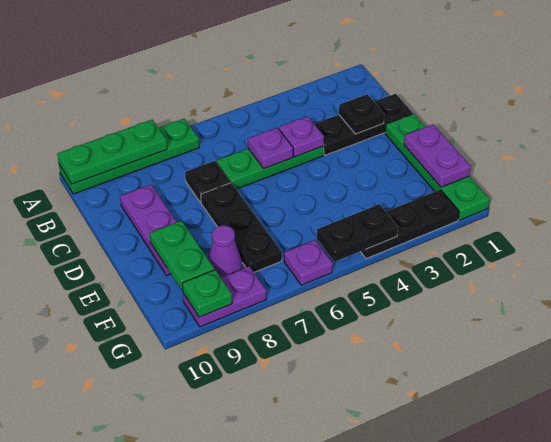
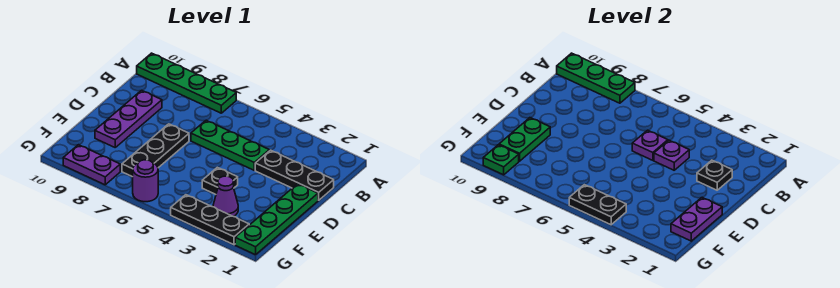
black plate C7 level 1 -> black plate E4 level 1
purple cone F8 level 1 -> purple cone F3 level 1
purple plate G6 level 1 -> purple round brick G6 level 1

